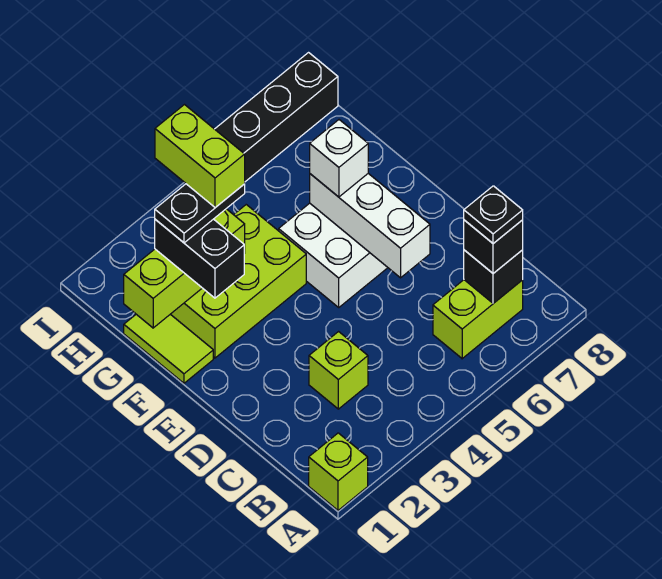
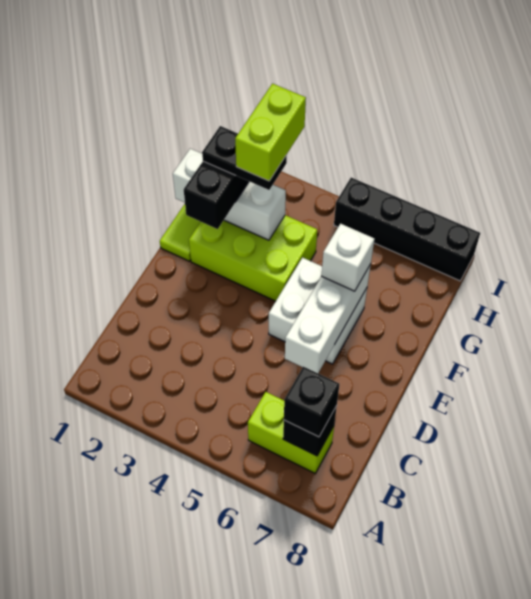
lime brick A1 level 1 -> none
black plate B7 level 4 -> none
lime brick C3 level 1 -> none
lime brick G1:G3 level 2 -> white brick G1:G3 level 2

